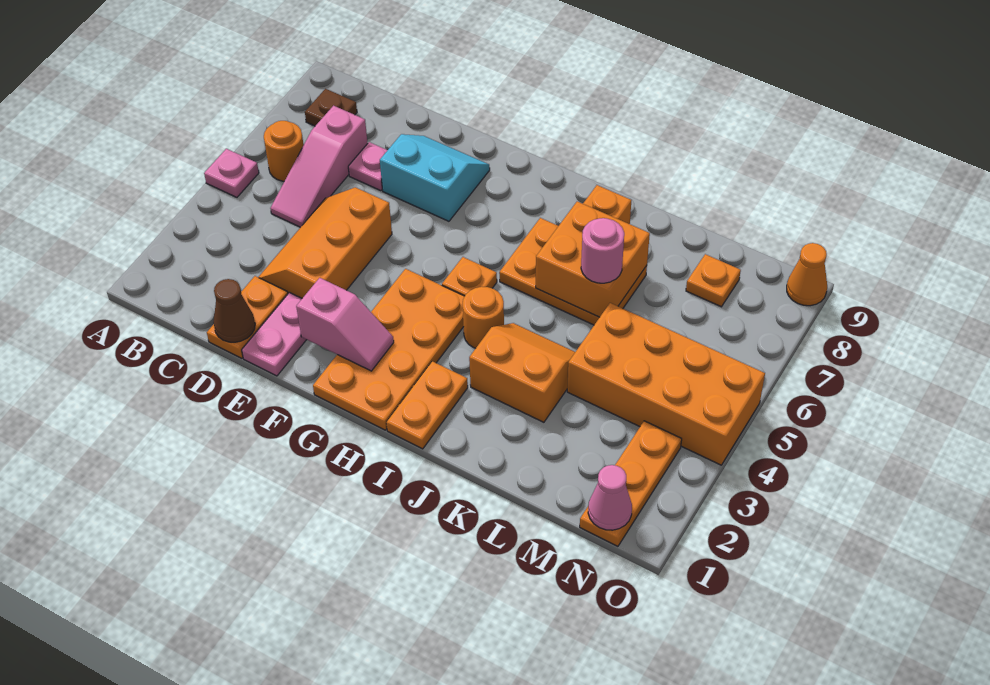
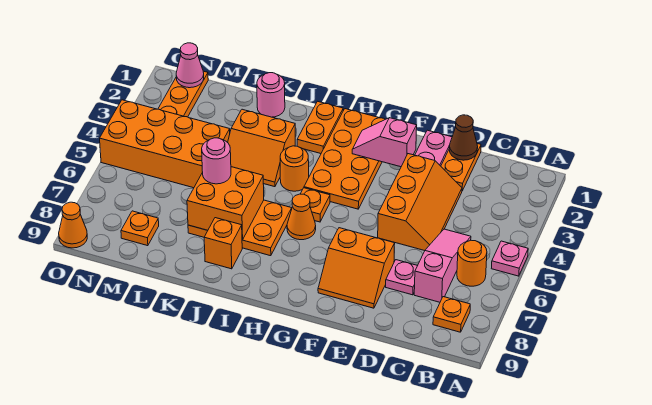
brown plate B8 level 1 -> orange plate B8 level 1
cyan slope E7:F8 level 1 top 7 -> orange slope E7:F8 level 1 top 7
none -> orange cone H6 level 1
none -> pink round brick K1 level 1

